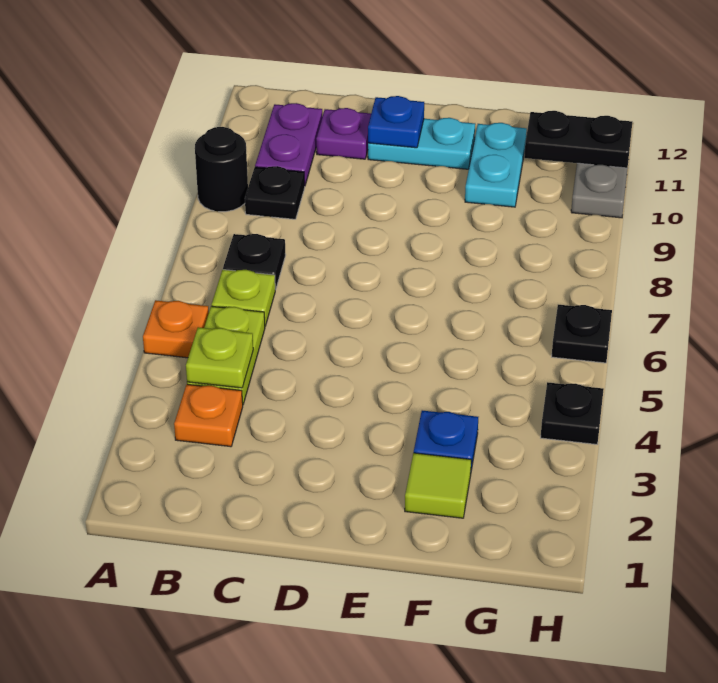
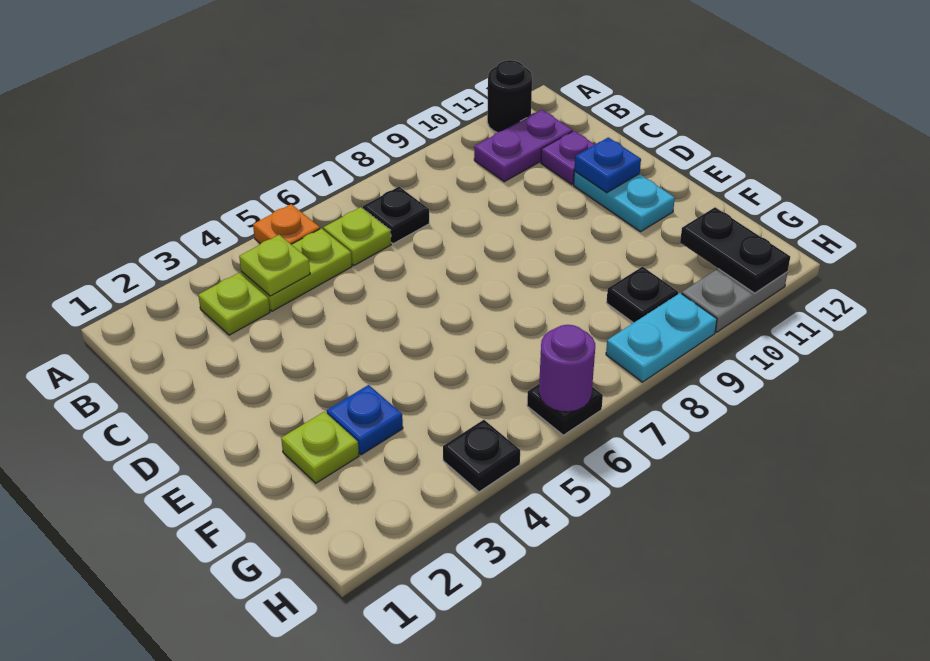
black round brick A9 level 1 -> black round brick A11 level 1
orange plate B3 level 1 -> lime plate B3 level 1
black plate B9 level 1 -> black plate G9 level 1
lime tile F2 level 1 -> lime plate F2 level 1
cyan plate F10:F11 level 1 -> cyan plate H8:H9 level 1
none -> purple round brick H6 level 2

